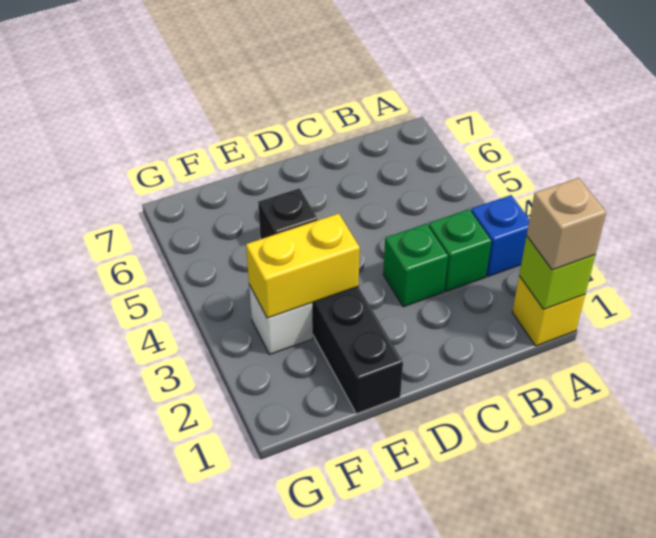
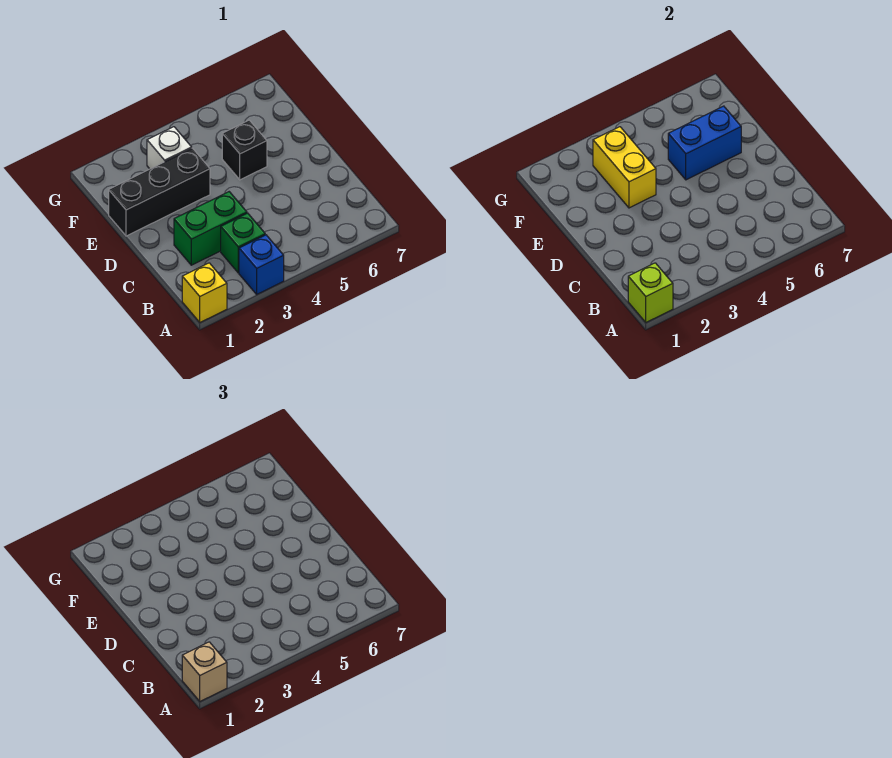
green brick C3 level 1 -> green brick C2:C3 level 1
none -> blue brick E5:E6 level 2

